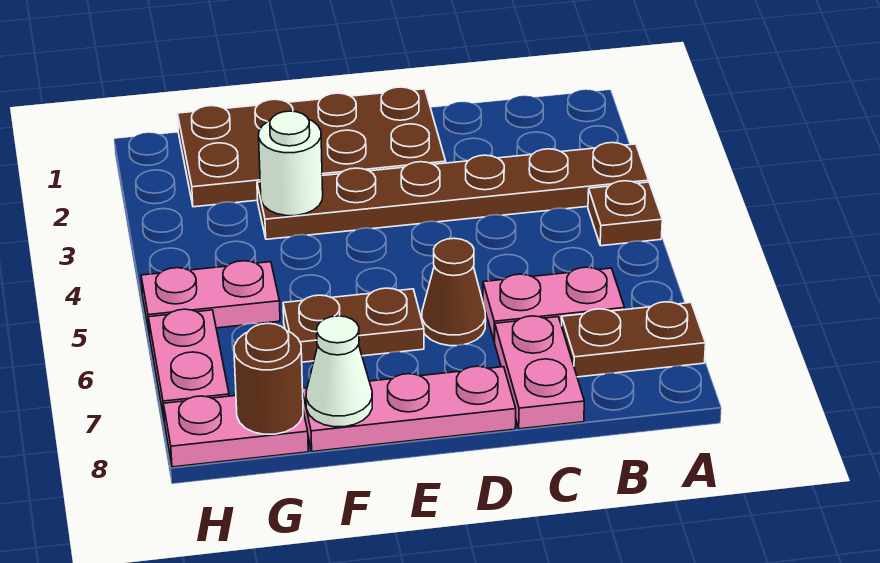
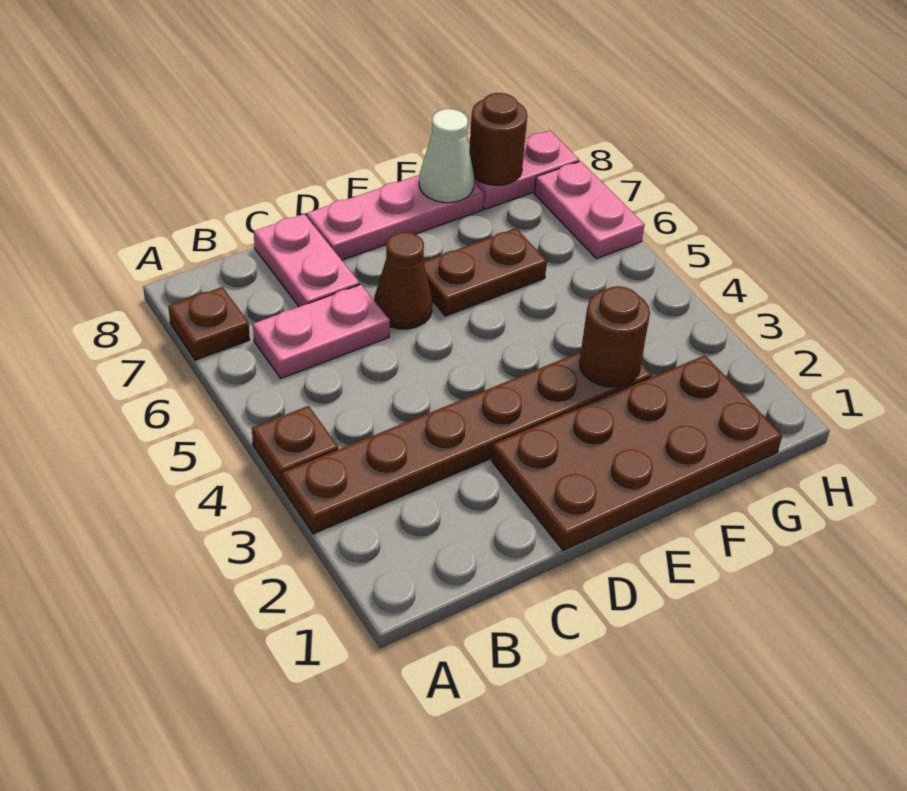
brown plate A7:B7 level 1 -> brown plate A7 level 1
white round brick F3 level 2 -> brown round brick F3 level 2
pink plate G5:H5 level 1 -> none

